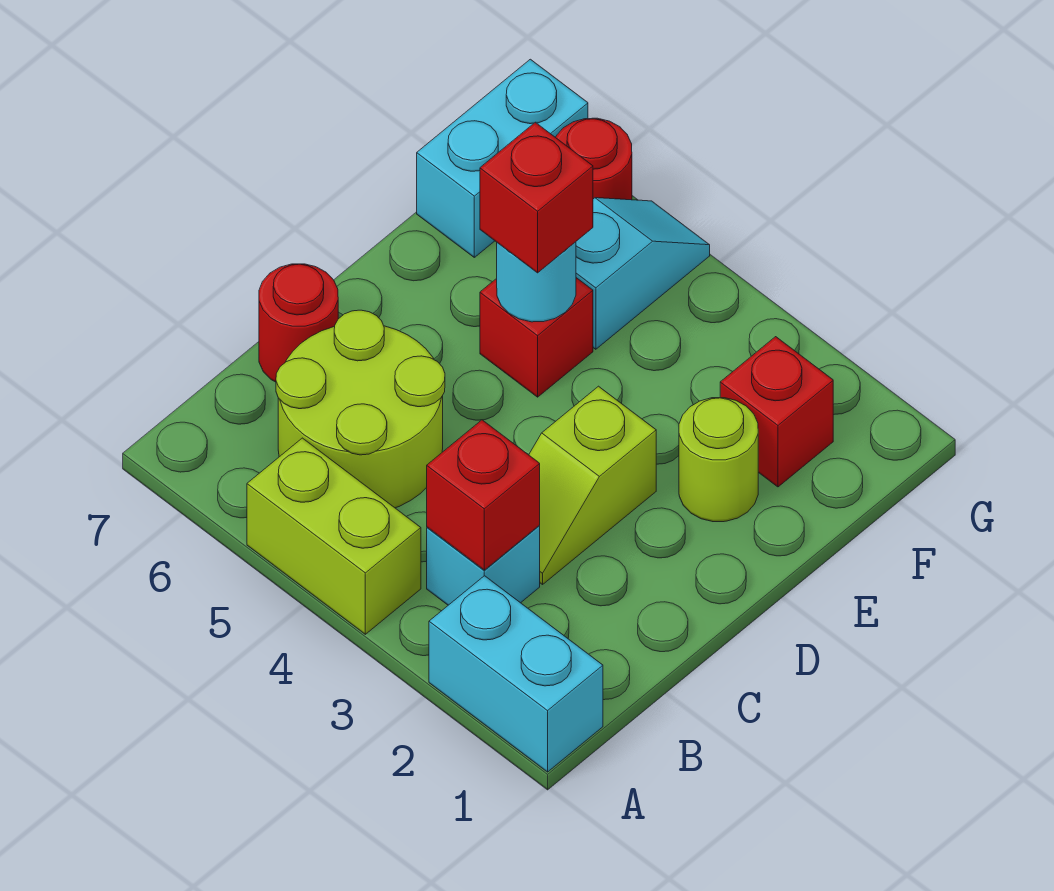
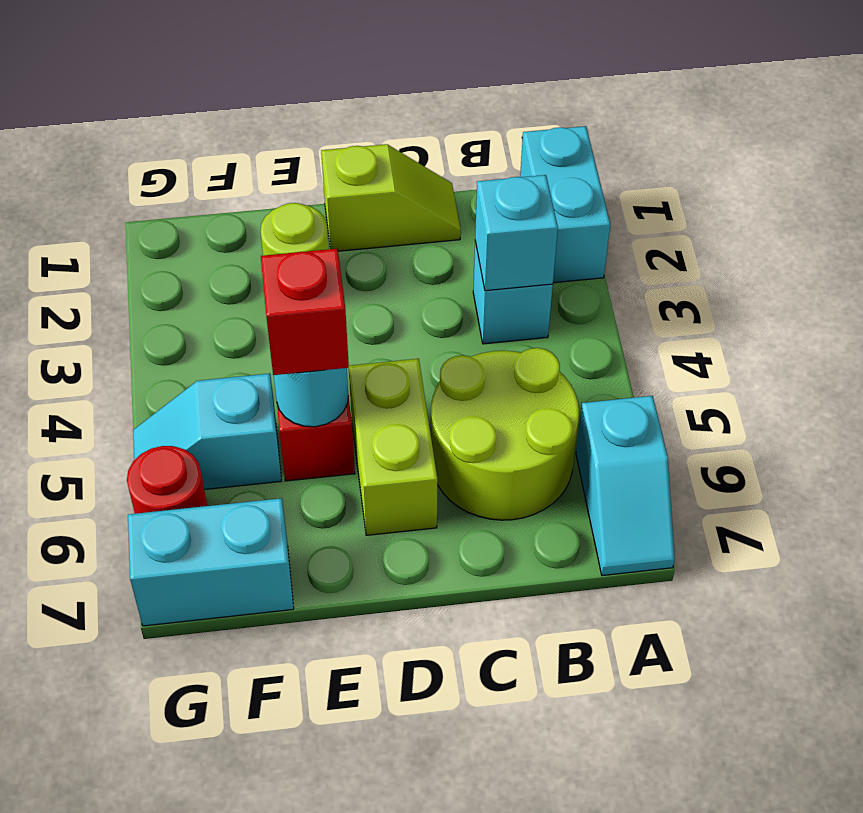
lime brick A4:A5 level 1 -> lime brick D5:D6 level 1
none -> cyan slope A6:A7 level 1 top 6
red brick B3 level 2 -> cyan brick B3 level 2
lime slope C3:D3 level 1 top D -> lime slope C1:D1 level 1 top D
red round brick C7 level 1 -> none
red brick F2 level 1 -> none

